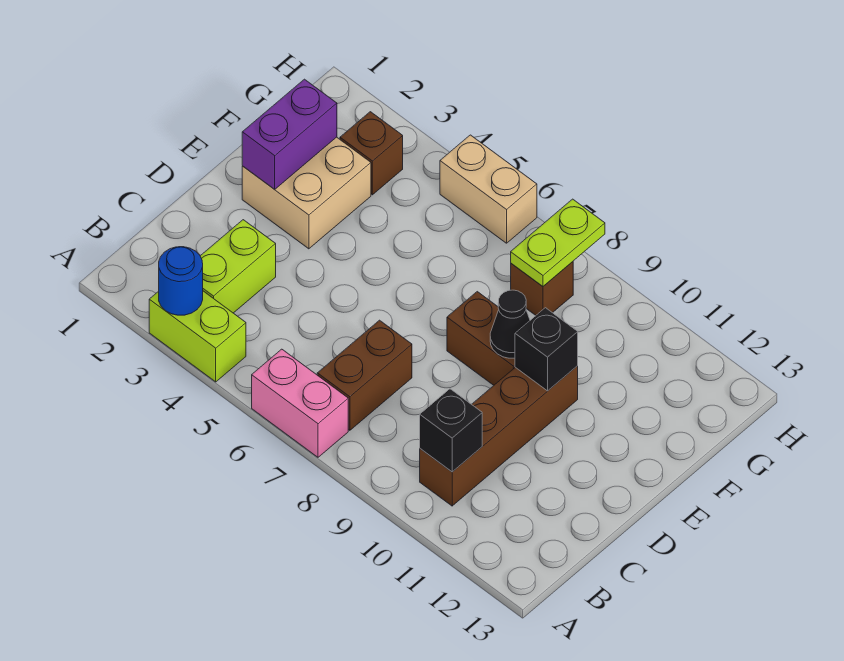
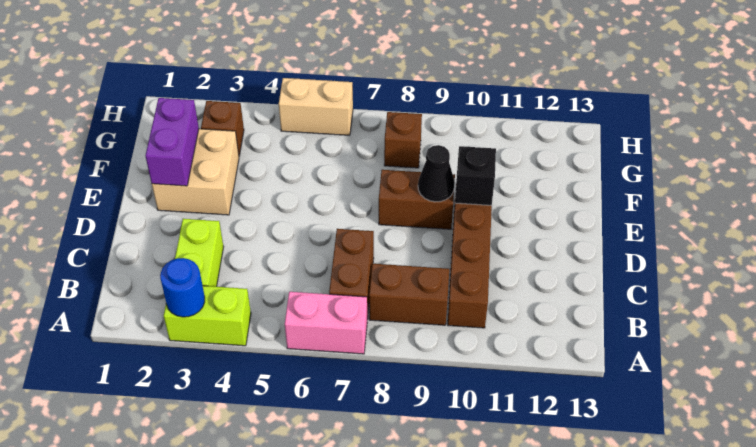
none -> brown brick B8:B9 level 1
black brick B10 level 2 -> none
lime plate G8:H8 level 2 -> none

